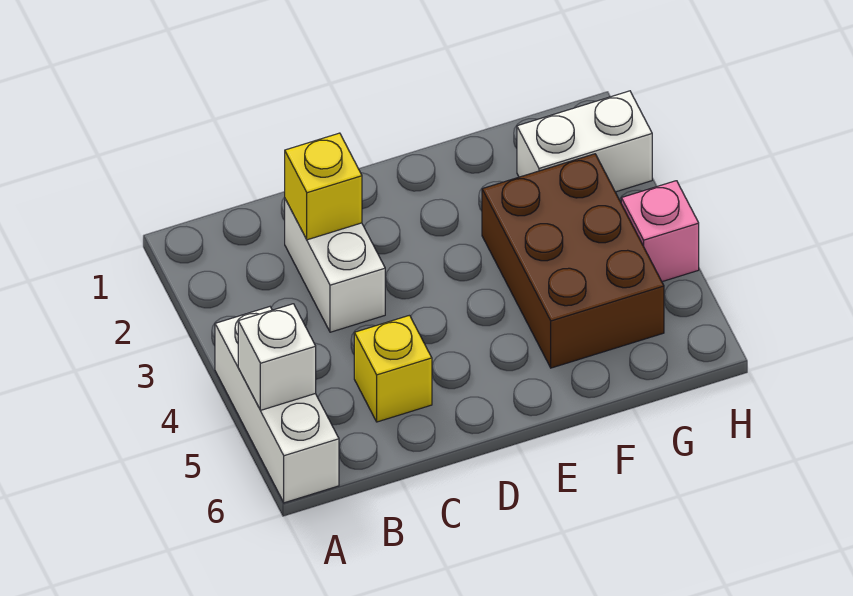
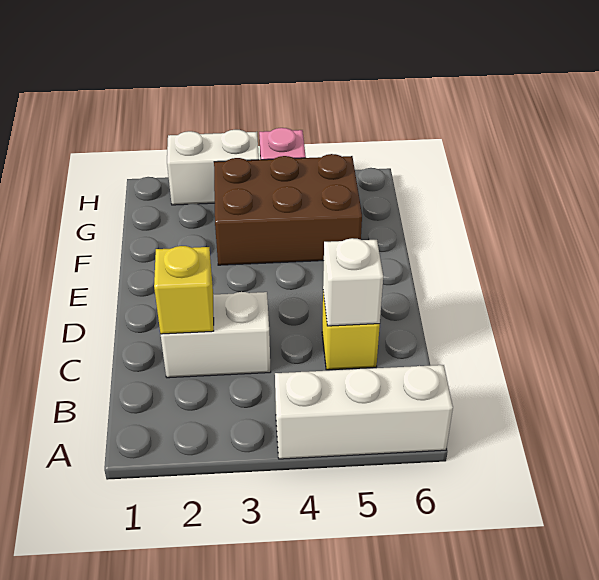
white brick A5 level 2 -> white brick C5 level 2
white brick G2:H2 level 1 -> white brick H2:H3 level 1

